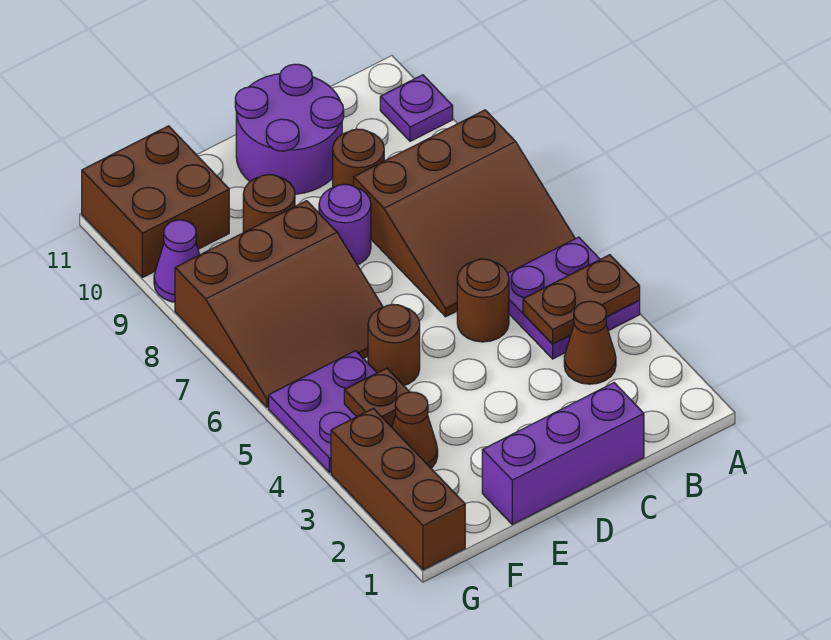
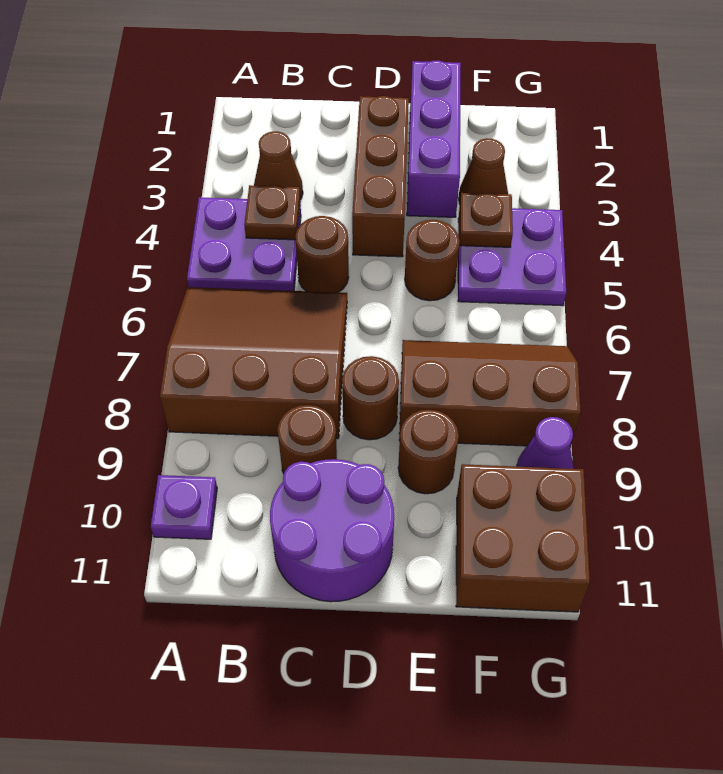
brown plate A4:B4 level 2 -> brown plate B4 level 2
purple brick C1:E1 level 1 -> purple brick E1:E3 level 1
purple round brick D8 level 1 -> brown round brick D8 level 1
brown slope E6:G8 level 1 top 8 -> brown slope E7:G8 level 1 top 8
brown brick G1:G3 level 1 -> brown brick D2:D4 level 1

